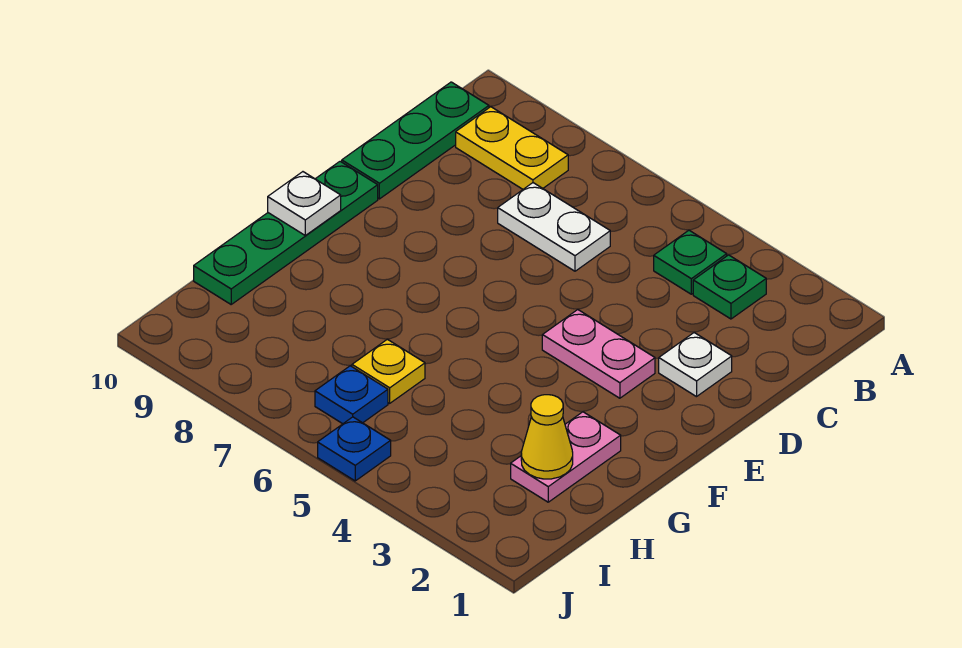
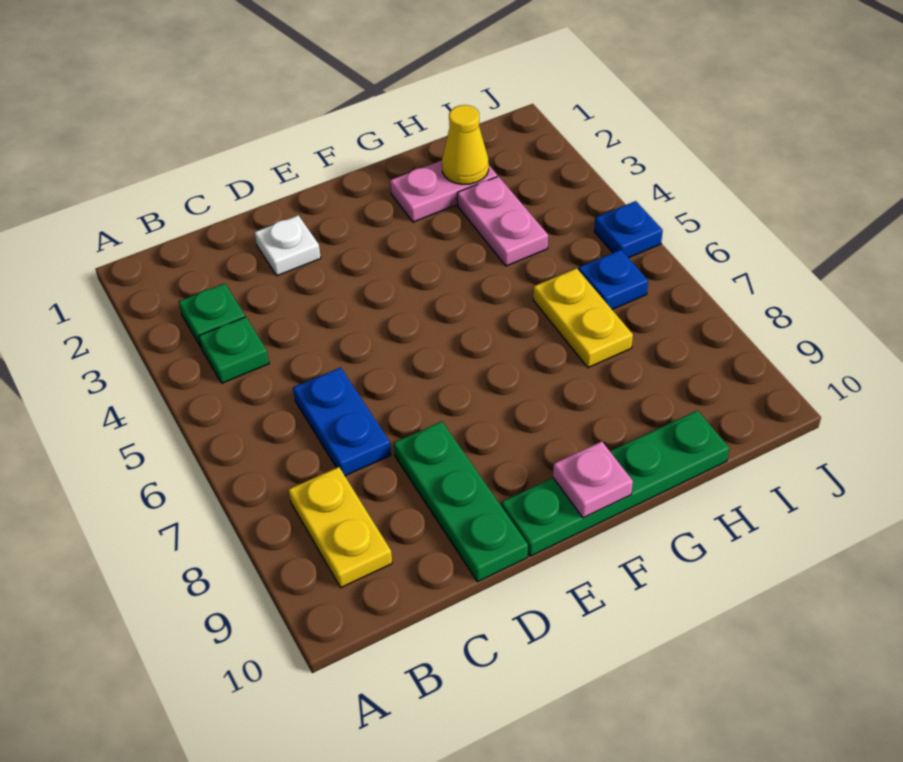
green plate B10:D10 level 1 -> green plate D8:D10 level 1
white plate C6:C7 level 1 -> blue plate C6:C7 level 1
pink plate E3:E4 level 1 -> pink plate H3:H4 level 1
white plate F10 level 2 -> pink plate F10 level 2
yellow plate H6 level 1 -> yellow plate H6:H7 level 1

